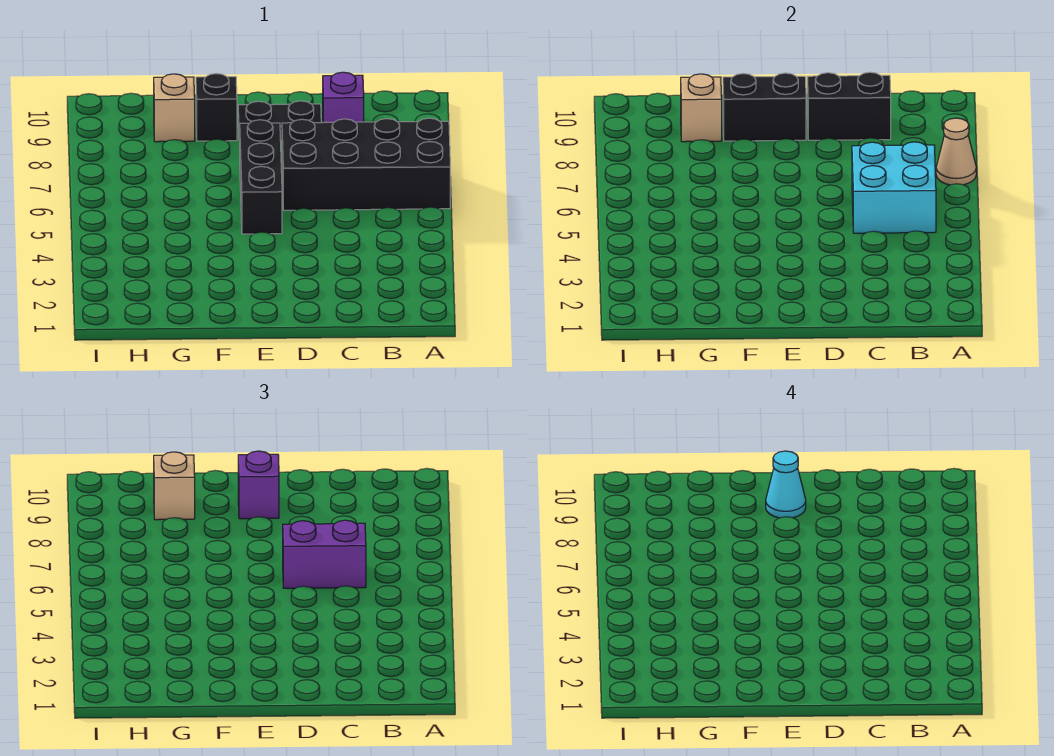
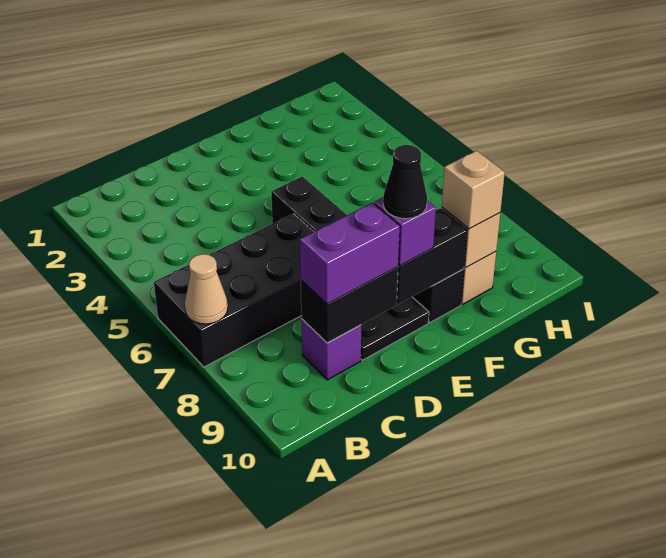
cyan brick B5:C6 level 2 -> none
purple brick C6:D6 level 3 -> purple brick C9:D9 level 3
cyan cone E9 level 4 -> black cone E9 level 4

